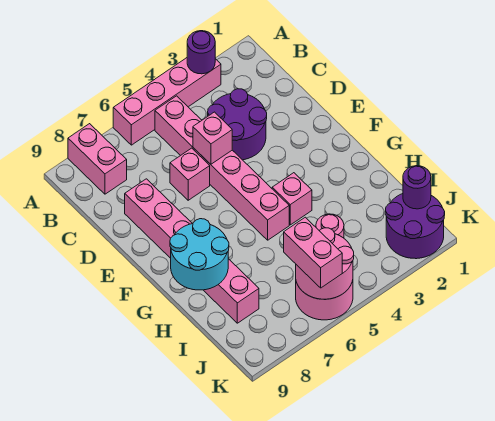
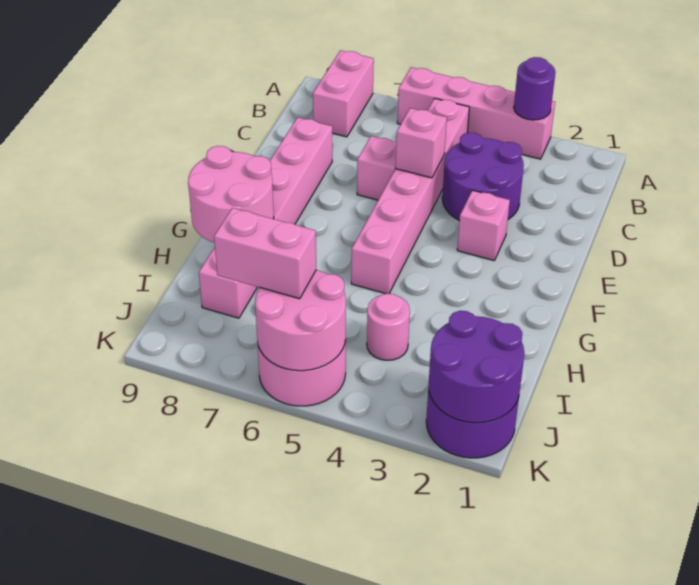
pink brick G4 level 1 -> pink brick E3 level 1
cyan round brick G8:H9 level 2 -> pink round brick G8:H9 level 2
purple round brick J1 level 2 -> purple round brick J1:K2 level 2
pink brick J6:K6 level 3 -> pink brick J6:J7 level 3

